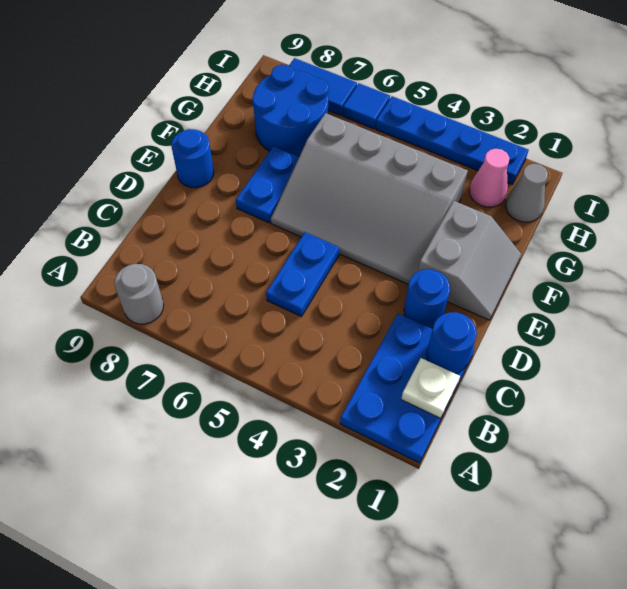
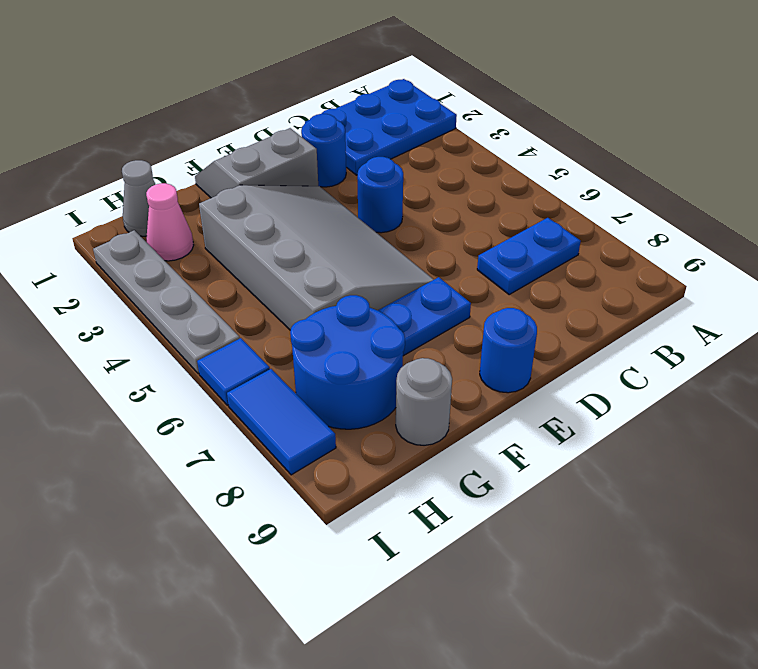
grey round brick A8 level 1 -> grey round brick G9 level 1
white plate B1 level 2 -> none
blue round brick C1 level 2 -> blue round brick D4 level 1
blue plate C5:D5 level 1 -> blue plate B7:C7 level 1
blue plate I2:I5 level 1 -> grey plate I2:I5 level 1

